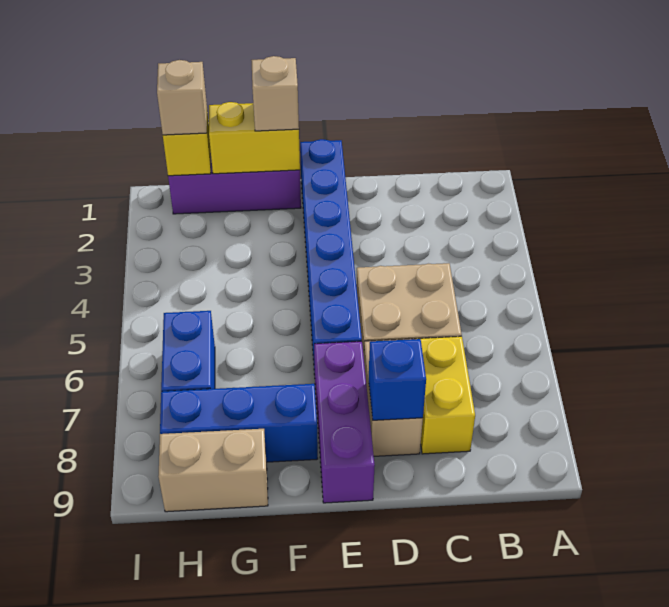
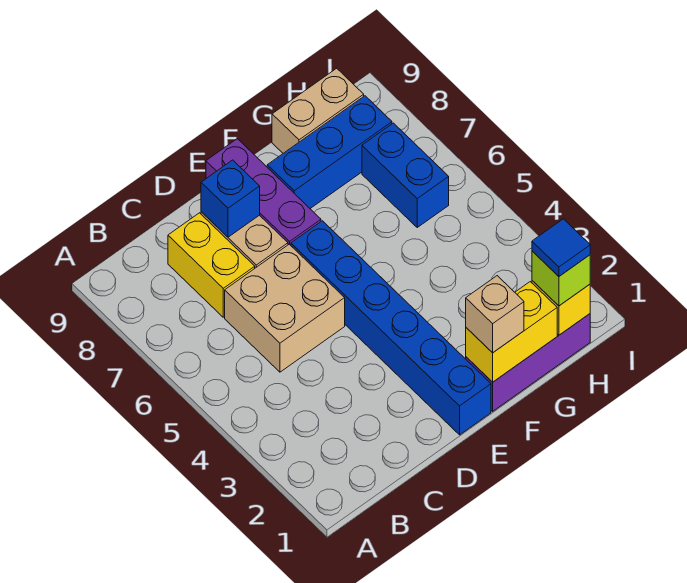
tan brick H1 level 3 -> lime brick H1 level 3
none -> blue tile H1 level 4

